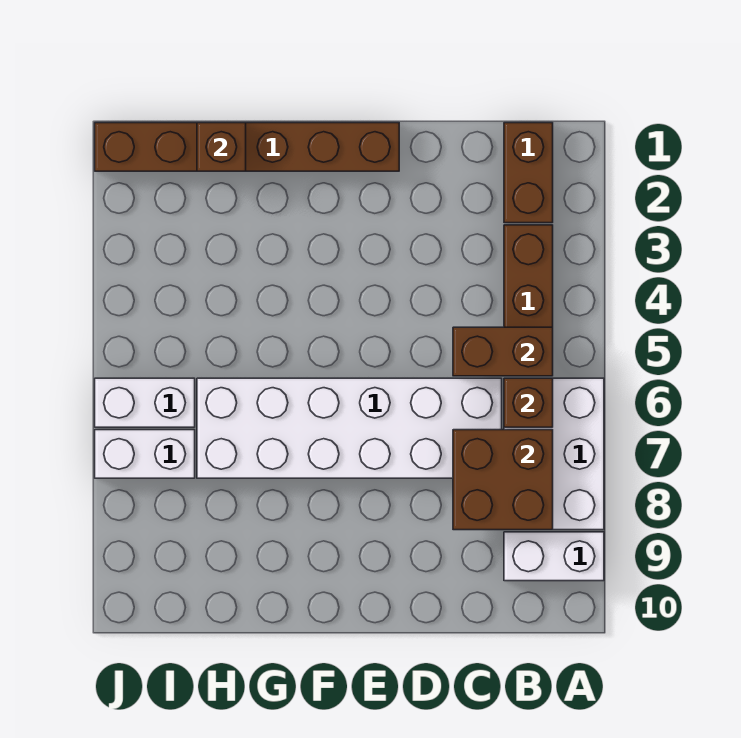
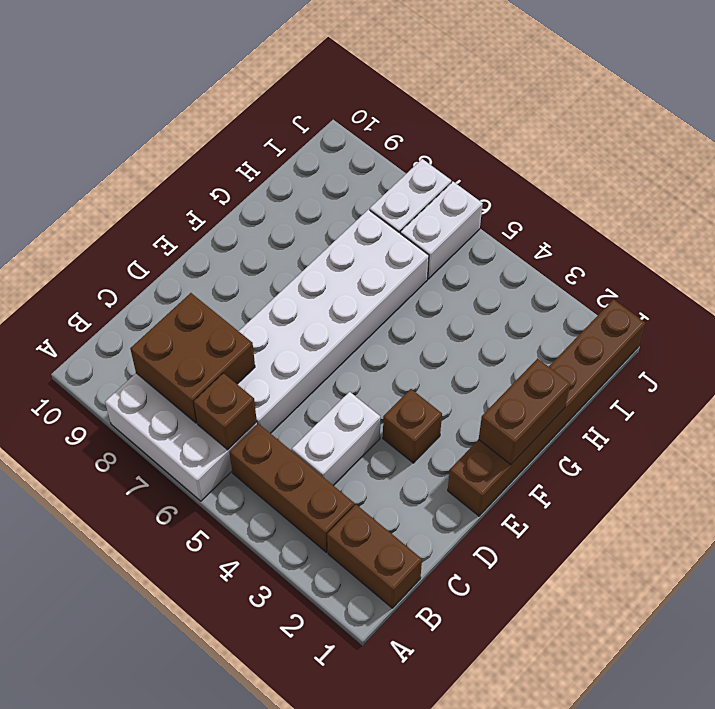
white brick A9:B9 level 1 -> white brick C4:D4 level 1
brown brick B5:C5 level 2 -> brown brick F1:G1 level 2
brown brick H1 level 2 -> brown brick E3 level 1

